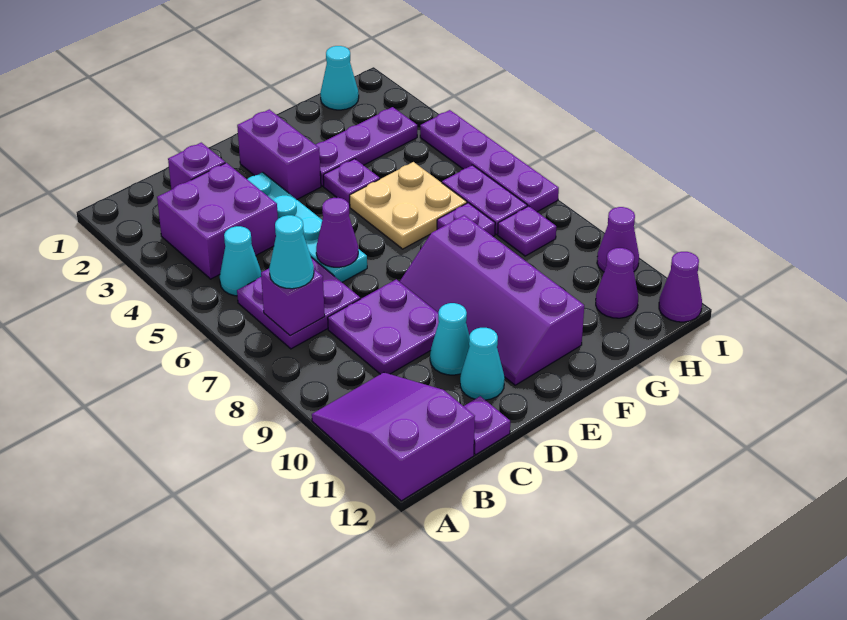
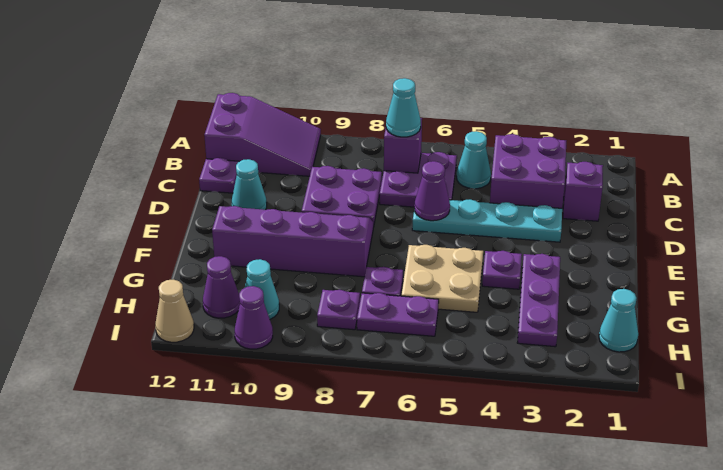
cyan cone D10 level 1 -> cyan cone H10 level 1
purple brick E2:E3 level 1 -> none
purple plate I4:I7 level 1 -> none
purple cone I12 level 1 -> tan cone I12 level 1

